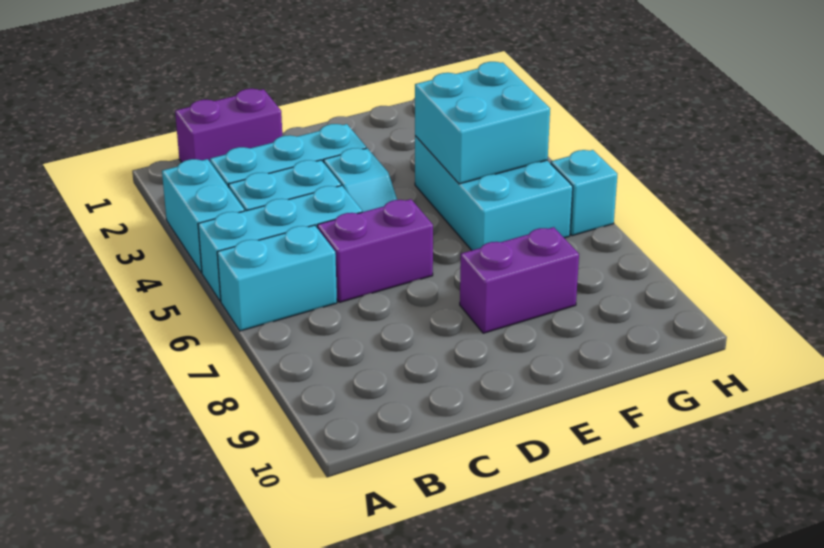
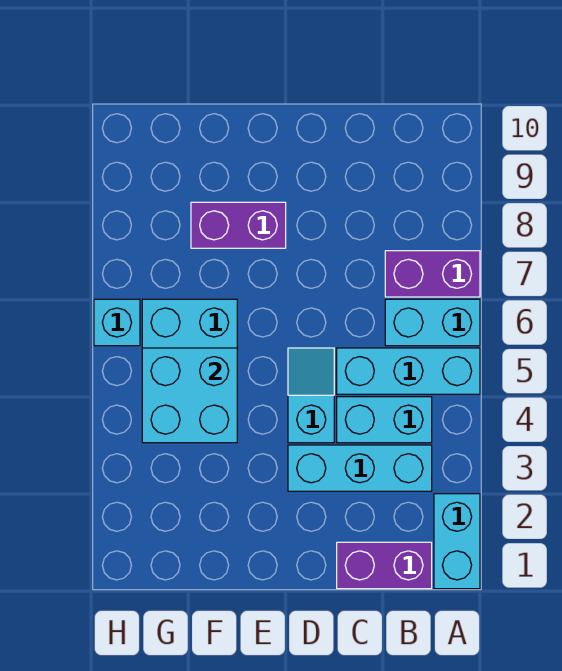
cyan brick A3:A4 level 1 -> cyan brick A1:A2 level 1
purple brick C6:D6 level 1 -> purple brick A7:B7 level 1

